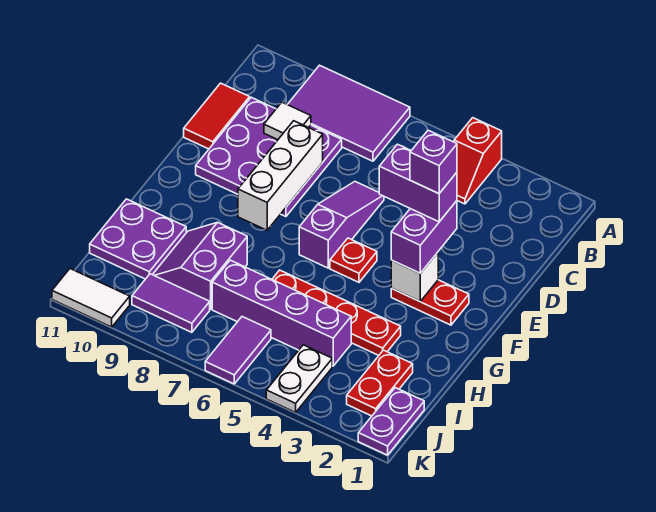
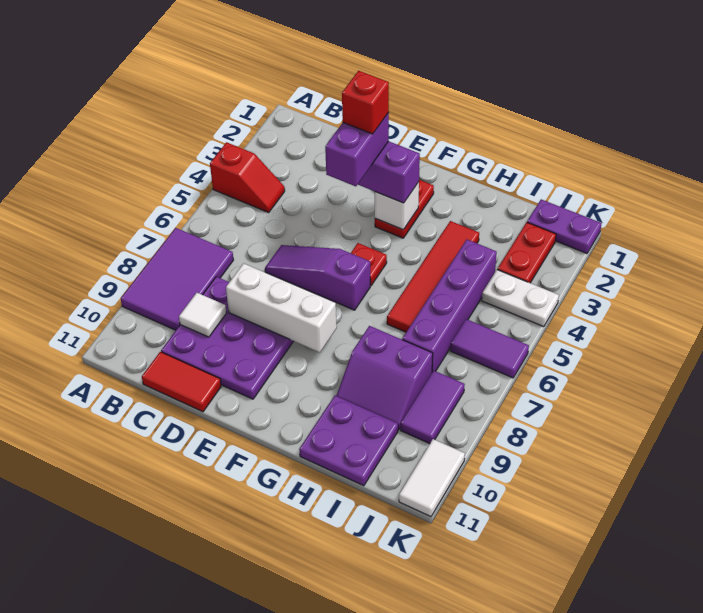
purple brick E3 level 5 -> red brick E3 level 5
red plate H3:H6 level 1 -> red tile H3:H6 level 1
red plate I2:J2 level 1 -> red plate J2:J3 level 1

